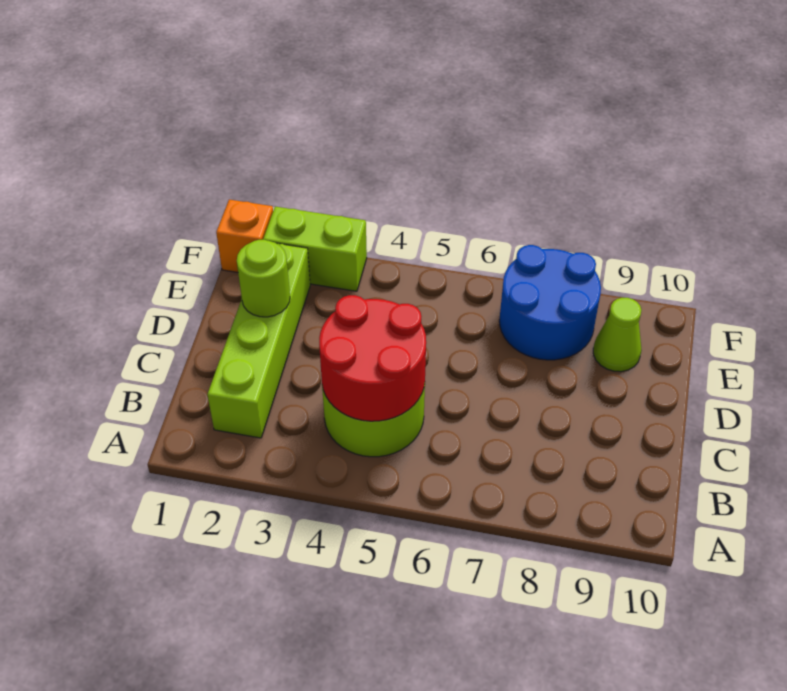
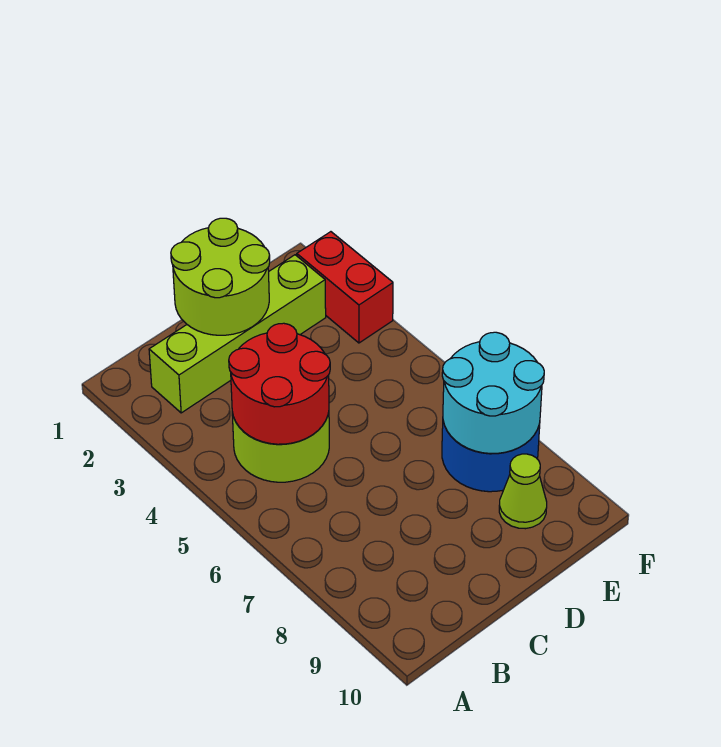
lime round brick D2 level 2 -> lime round brick C1:D2 level 2
none -> cyan round brick E7:F8 level 2
orange brick F1 level 1 -> none
lime brick F2:F3 level 1 -> red brick F2:F3 level 1

